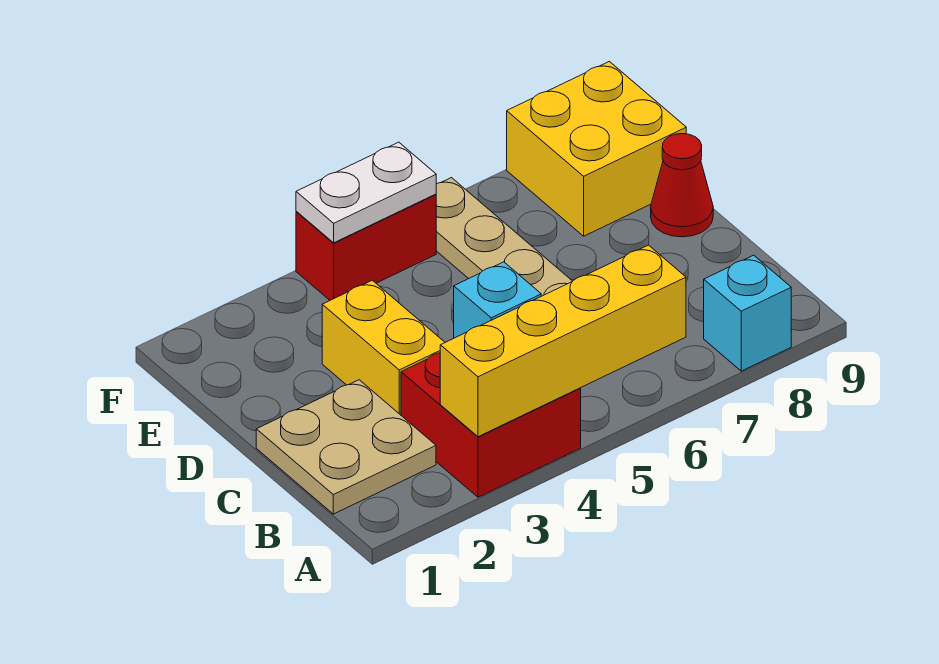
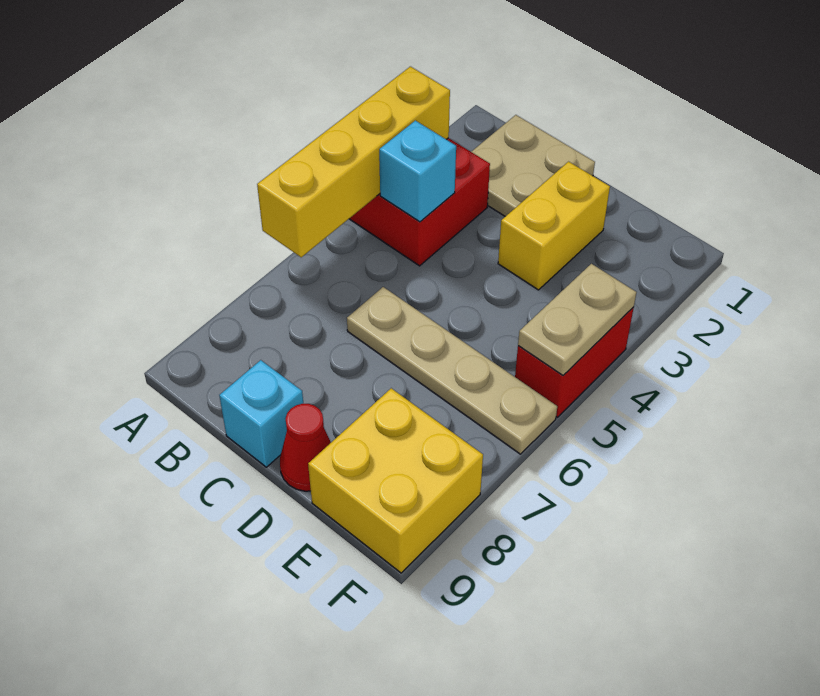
cyan brick A8 level 1 -> cyan brick C9 level 1
yellow brick C3:D3 level 1 -> yellow brick D2:D3 level 1
white plate F4:F5 level 2 -> tan plate F4:F5 level 2

